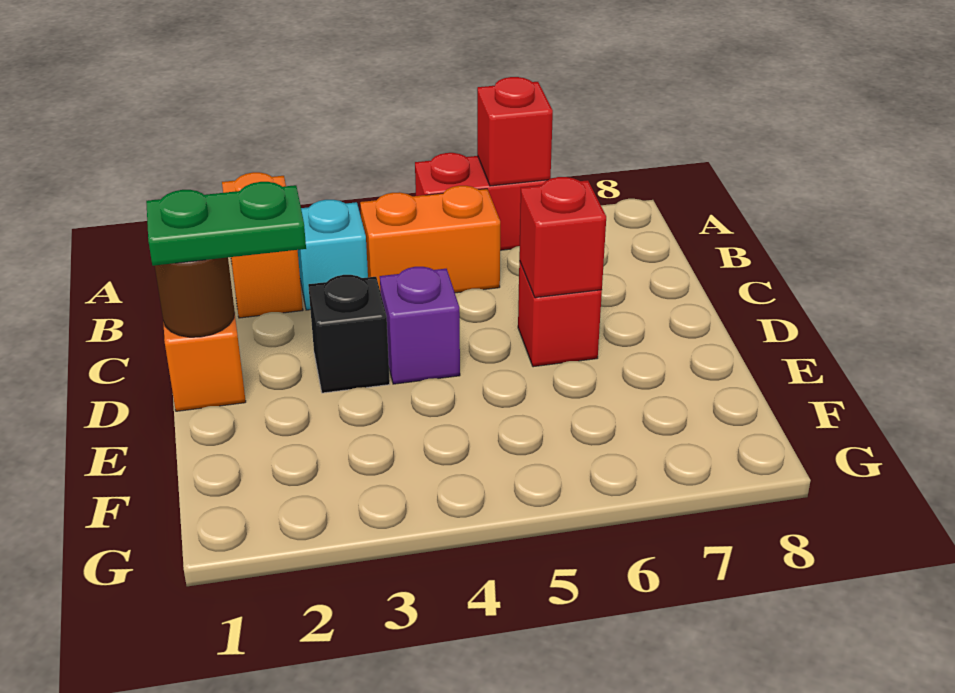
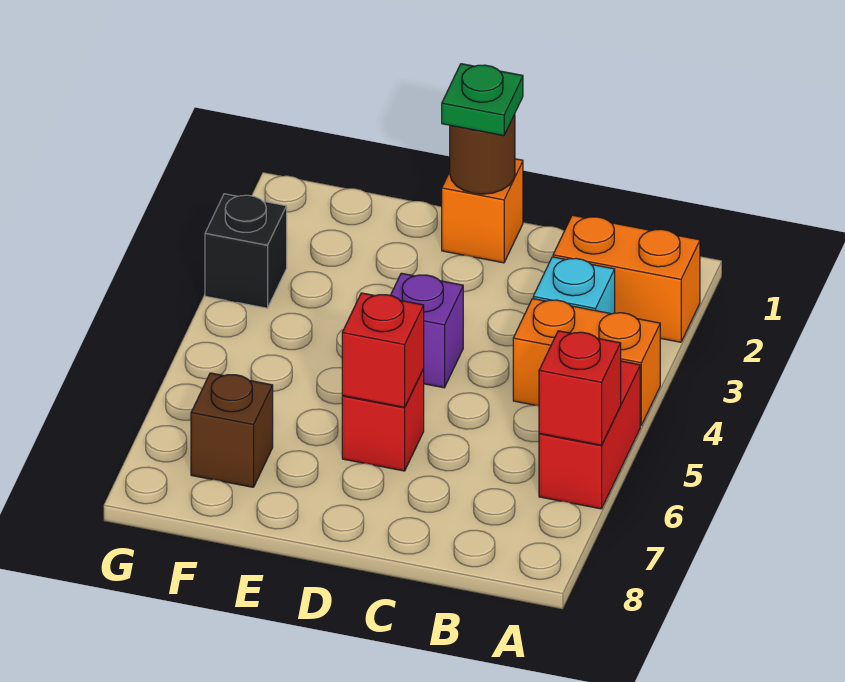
orange brick B4:B5 level 1 -> orange brick A4:B4 level 1
green plate D1:D2 level 3 -> green plate D1 level 3
black brick D3 level 1 -> black brick G3 level 1
none -> brown brick F7 level 1

